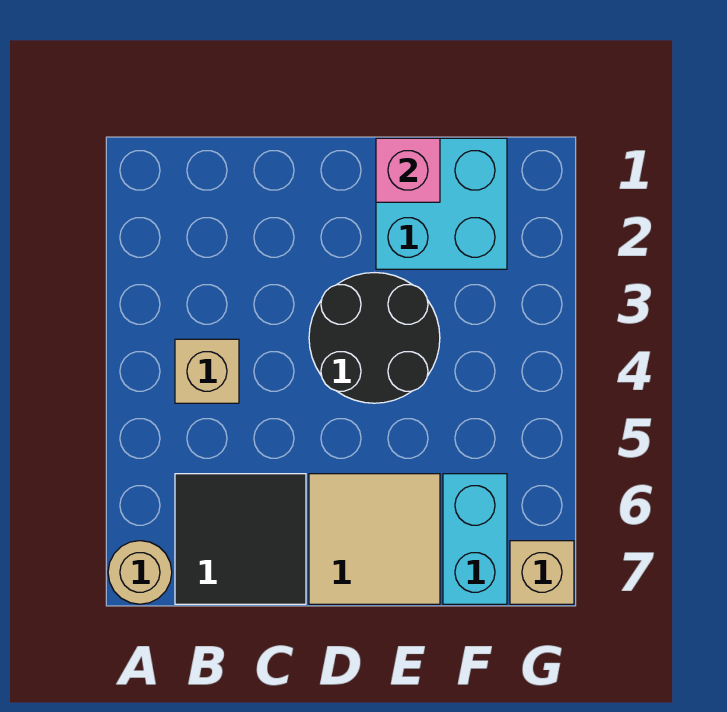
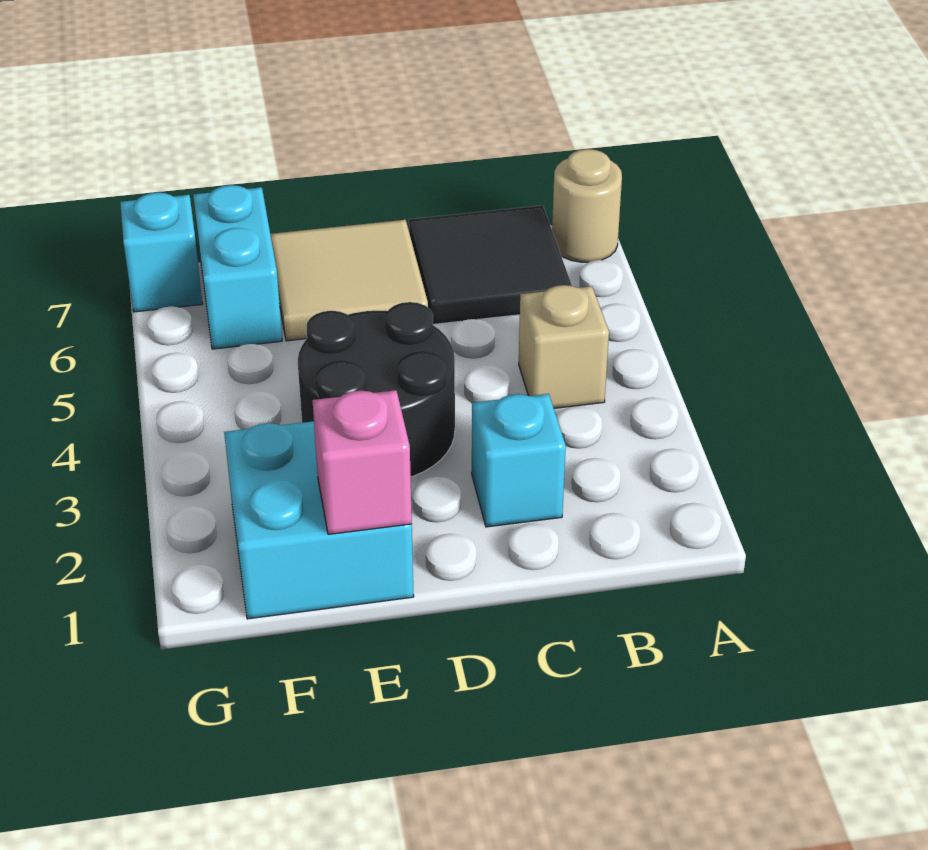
none -> cyan brick C2 level 1
tan brick G7 level 1 -> cyan brick G7 level 1

